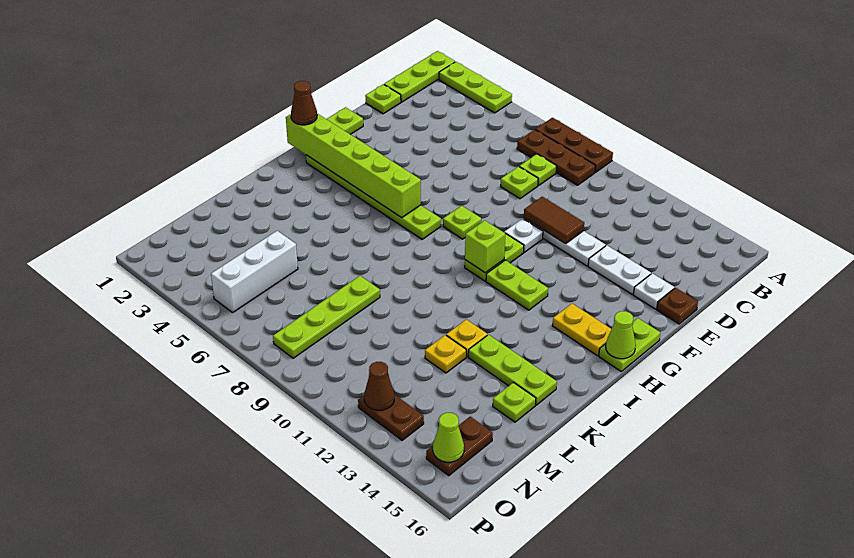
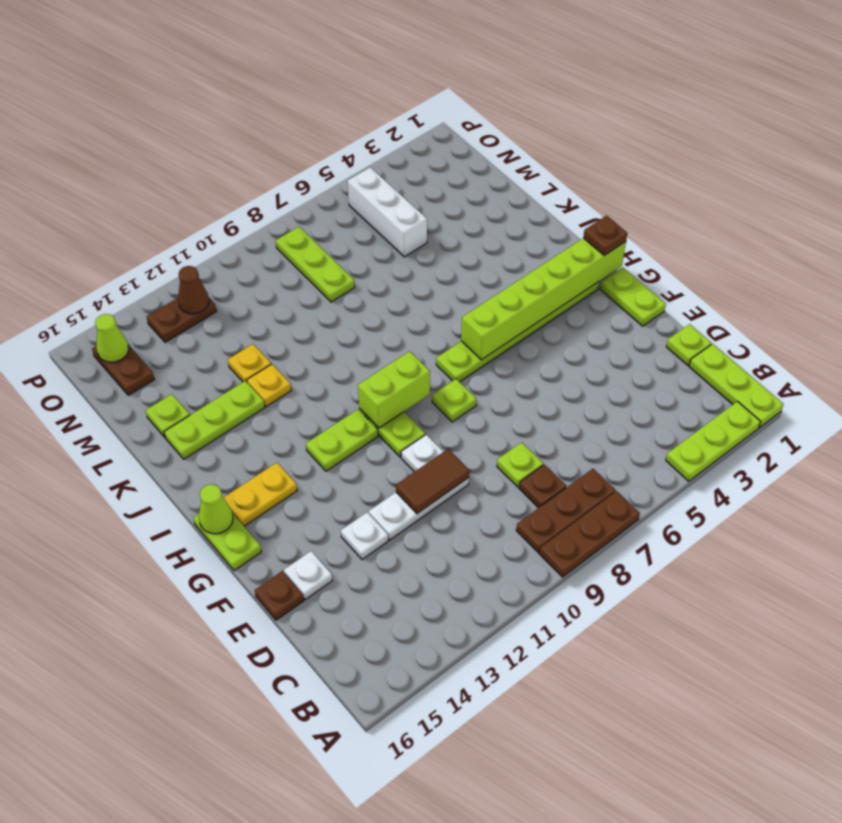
lime plate C8 level 1 -> brown plate C8 level 1
white plate E13:E14 level 1 -> white plate E13 level 1
brown cone H1 level 3 -> brown plate H1 level 3
lime brick H10 level 2 -> lime brick H9:H10 level 2
lime plate L8:O8 level 1 -> lime plate M8:O8 level 1

